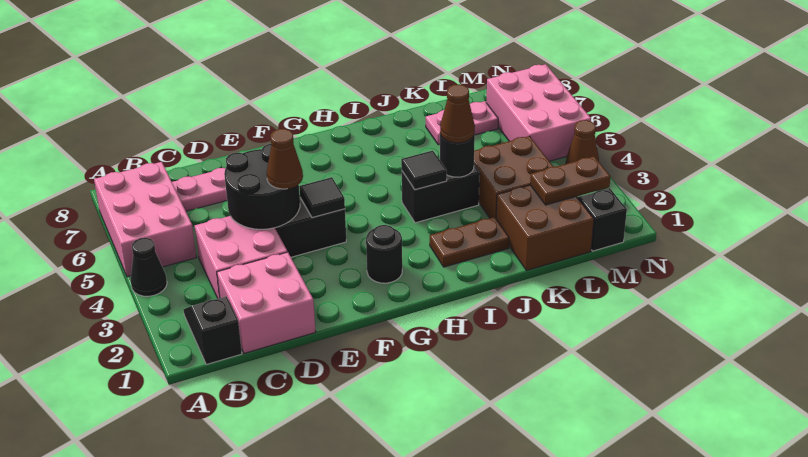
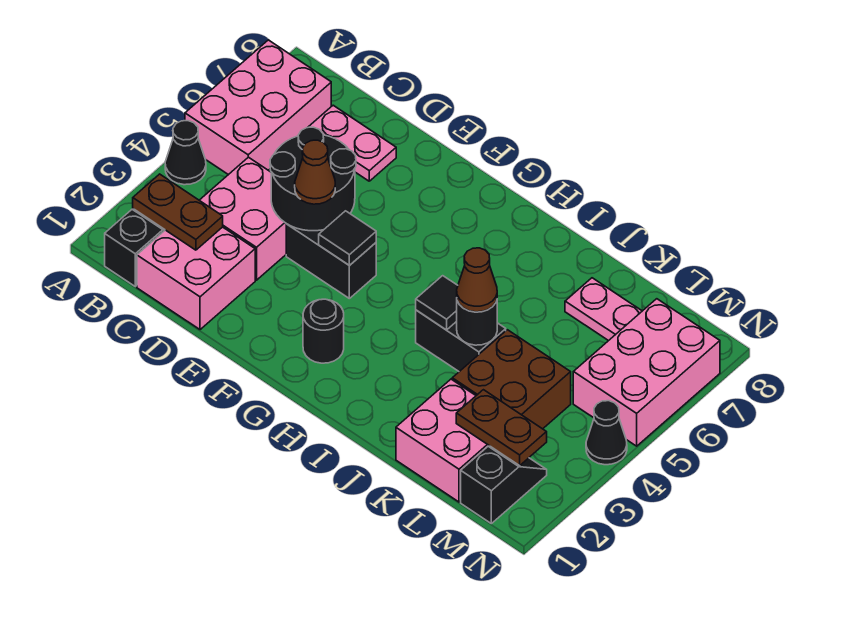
brown plate I2:J2 level 1 -> brown plate B2:C2 level 2
brown brick K1:L2 level 1 -> pink brick K1:L2 level 1
brown cone N4 level 1 -> black cone N4 level 1

